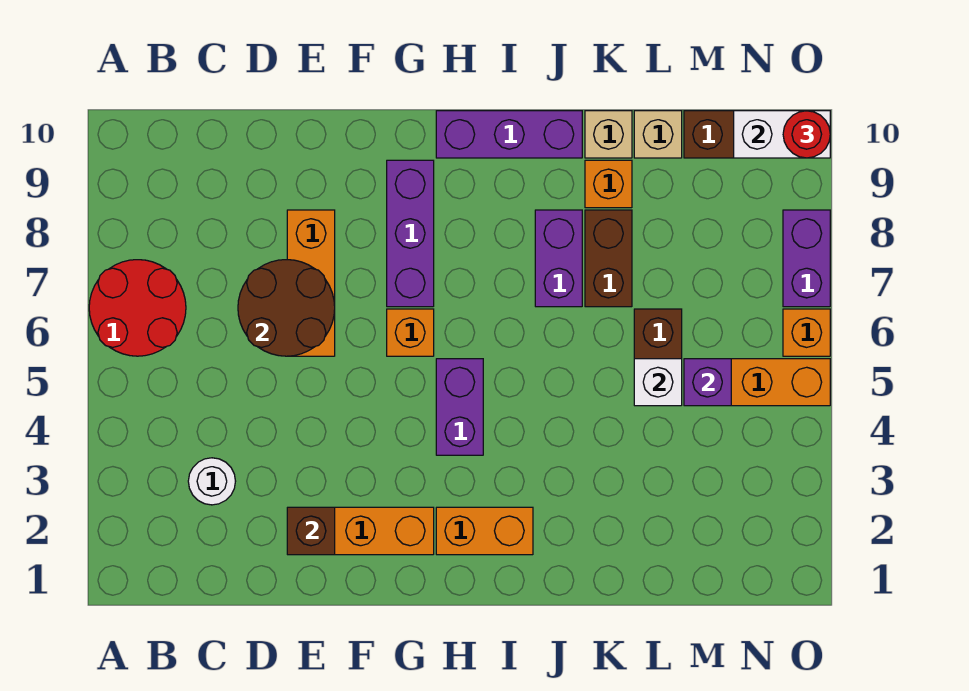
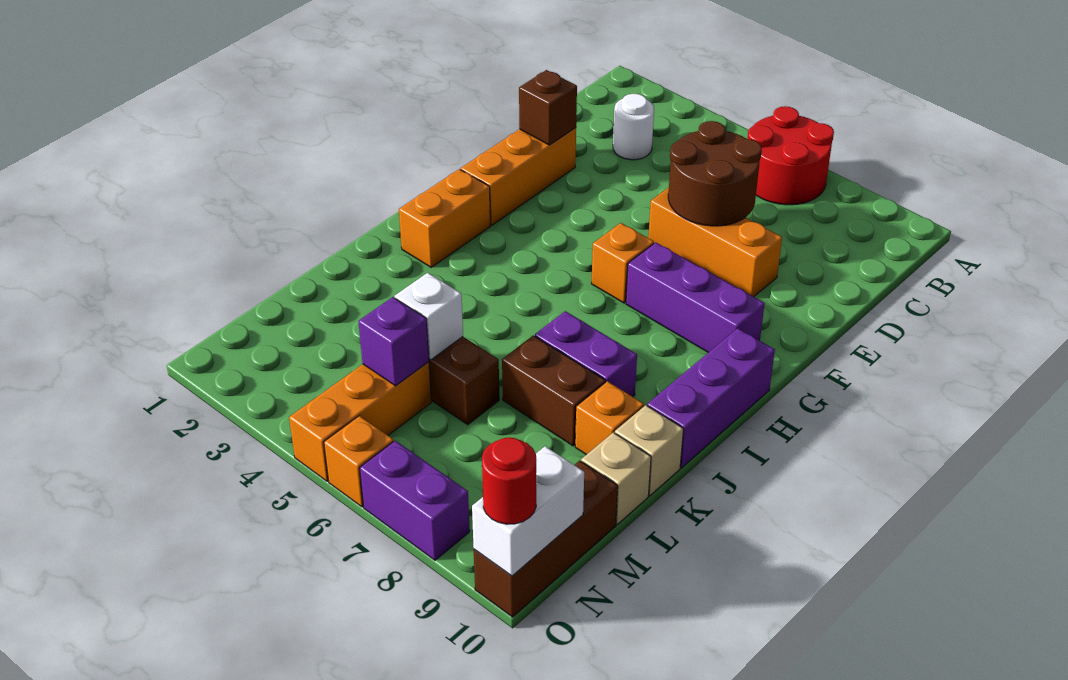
purple brick H4:H5 level 1 -> none

